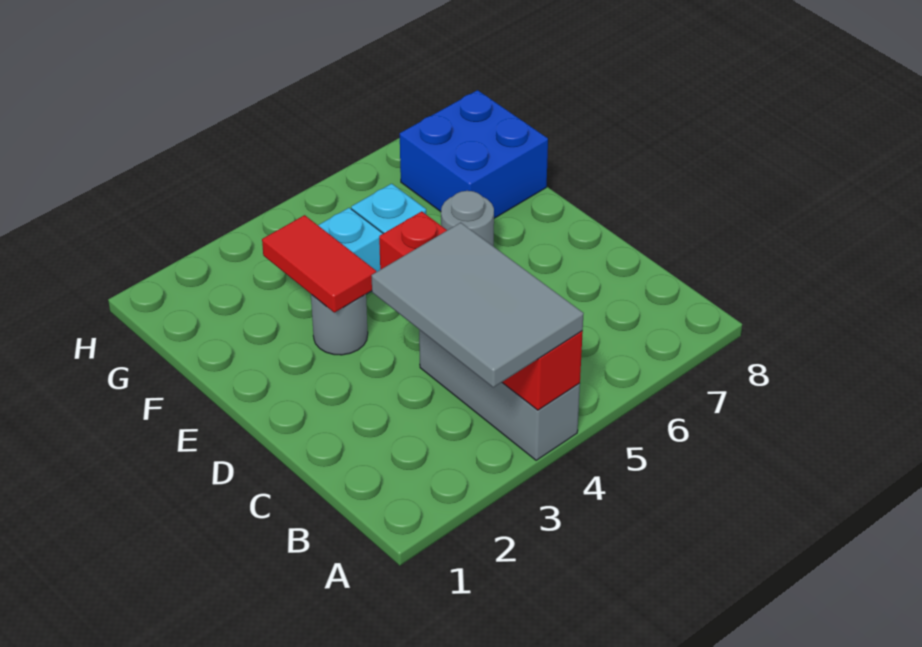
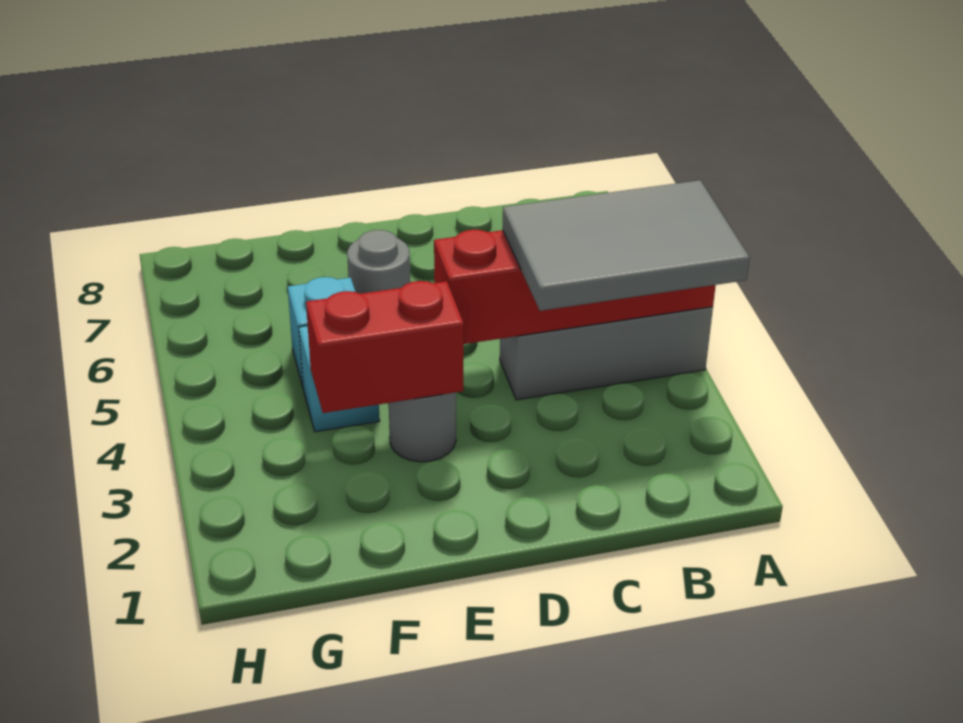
red tile E3:F3 level 2 -> red brick E3:F3 level 2
blue brick F7:G8 level 1 -> none

